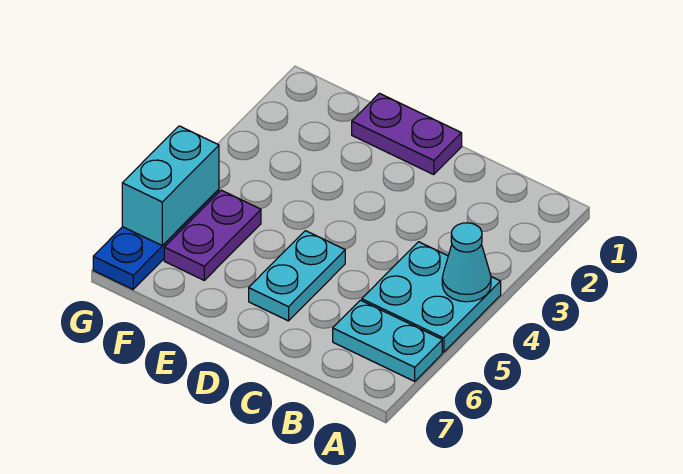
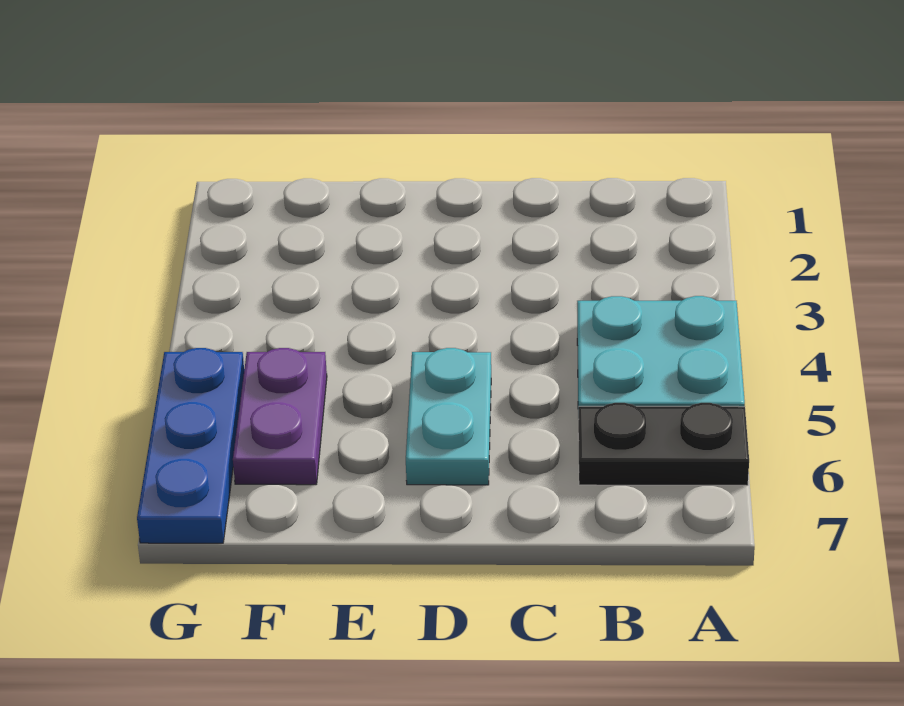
cyan cone A4 level 2 -> none
cyan plate A6:B6 level 1 -> black plate A6:B6 level 1
purple plate D1:E1 level 1 -> none
cyan brick G5:G6 level 2 -> none

